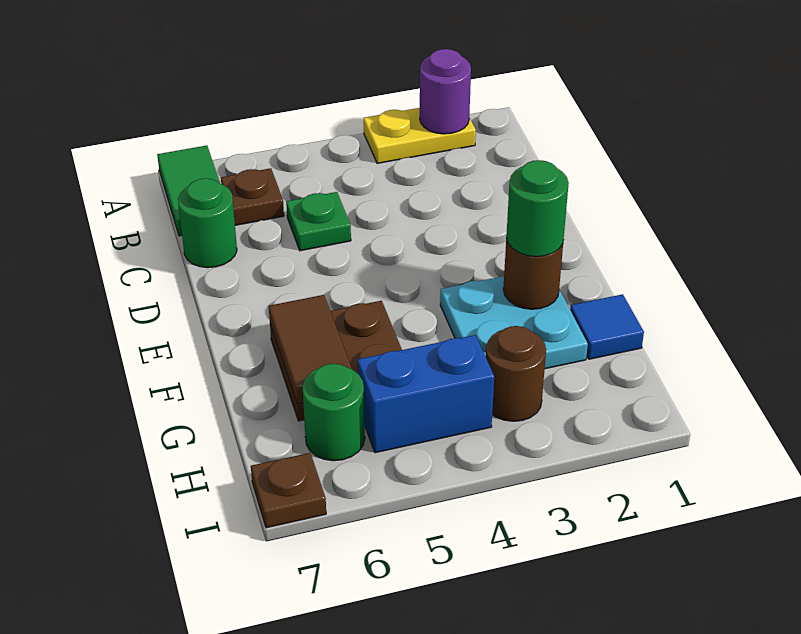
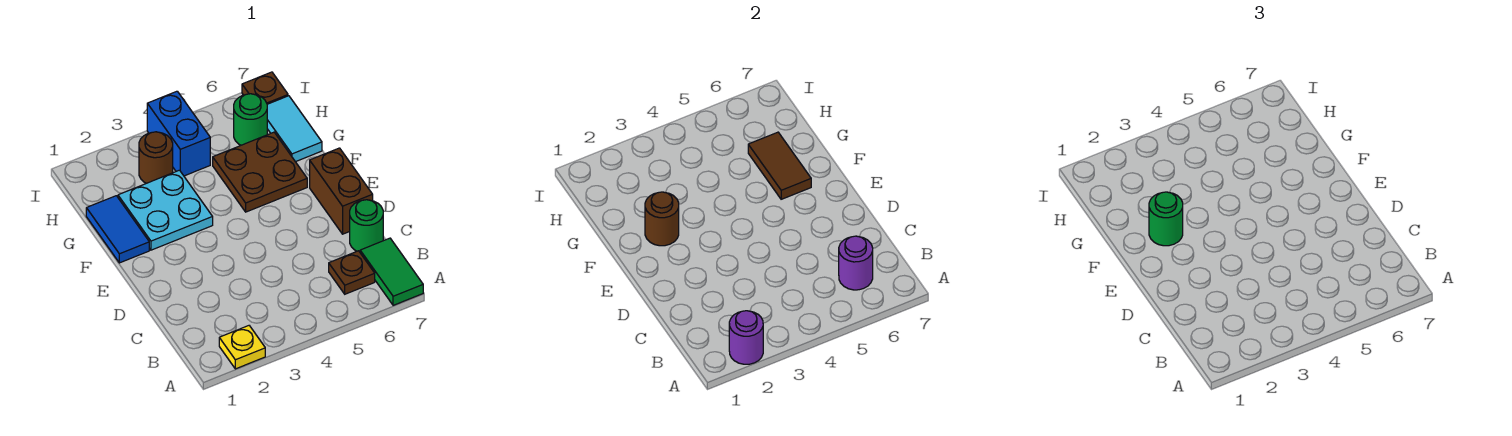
yellow plate A2:A3 level 1 -> yellow plate A2 level 1
none -> purple round brick B6 level 2
green plate C5 level 1 -> none
none -> brown brick D7:E7 level 1
blue tile G1 level 1 -> blue tile F1:G1 level 1
none -> cyan tile G7:H7 level 1
blue brick H4:H5 level 1 -> blue brick H4:I4 level 1

